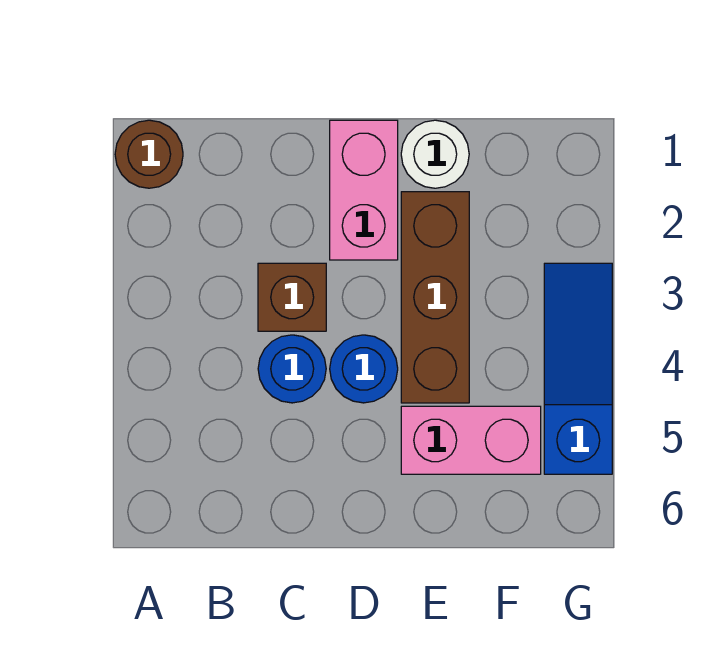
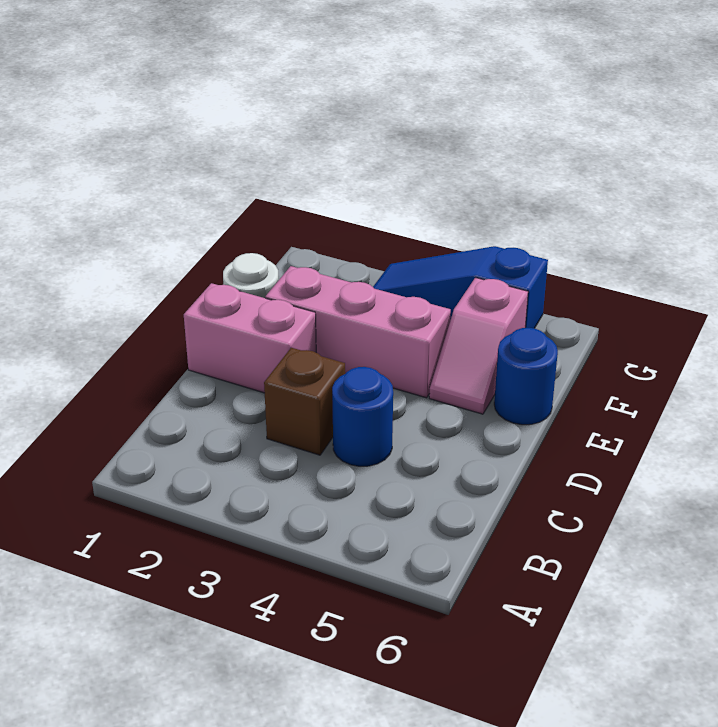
brown round brick A1 level 1 -> none
blue round brick D4 level 1 -> blue round brick E6 level 1
brown brick E2:E4 level 1 -> pink brick E2:E4 level 1
pink brick E5:F5 level 1 -> pink slope E5:F5 level 1 top F

